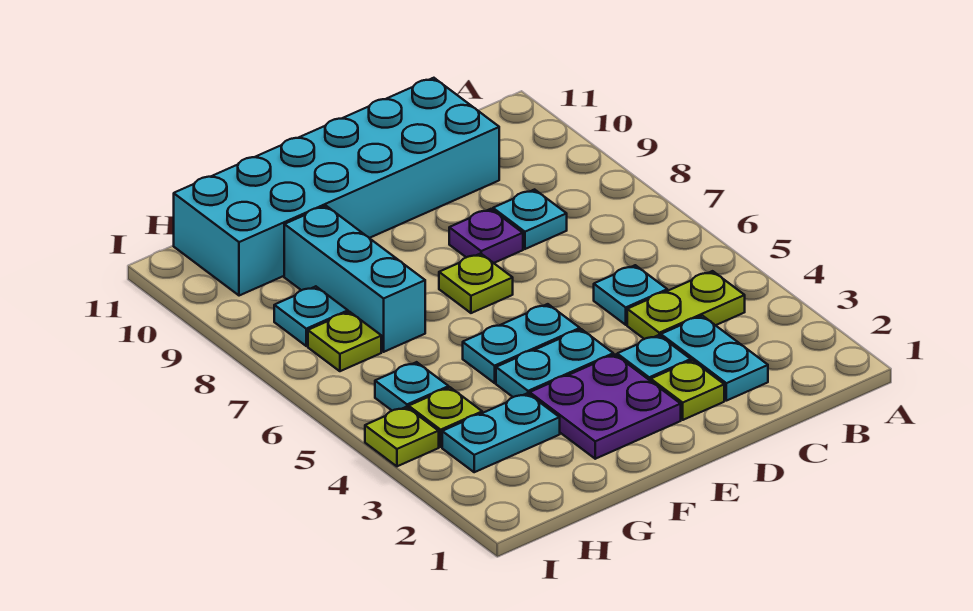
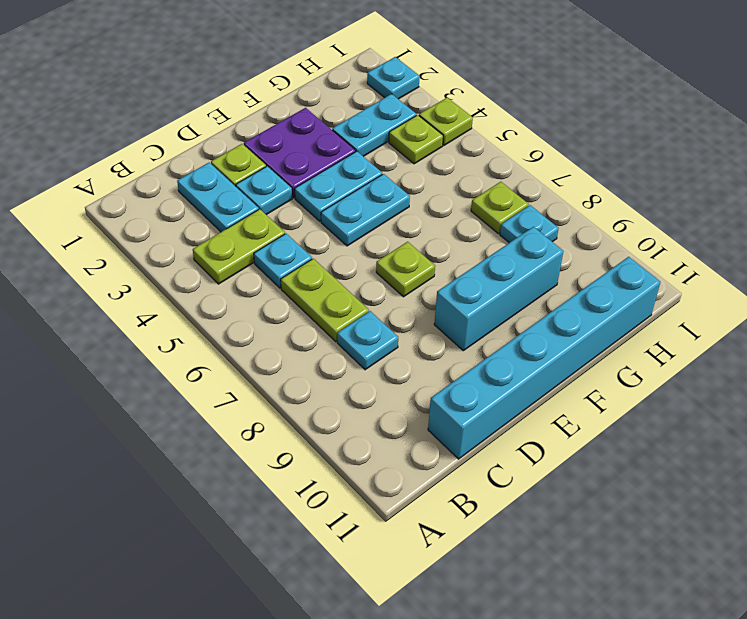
none -> lime plate C6:C7 level 1
cyan brick C10:H11 level 1 -> cyan brick C11:H11 level 1
purple plate D8 level 1 -> none
cyan brick G7:G9 level 1 -> cyan brick E9:G9 level 1
cyan plate H5 level 1 -> cyan plate I2 level 1

